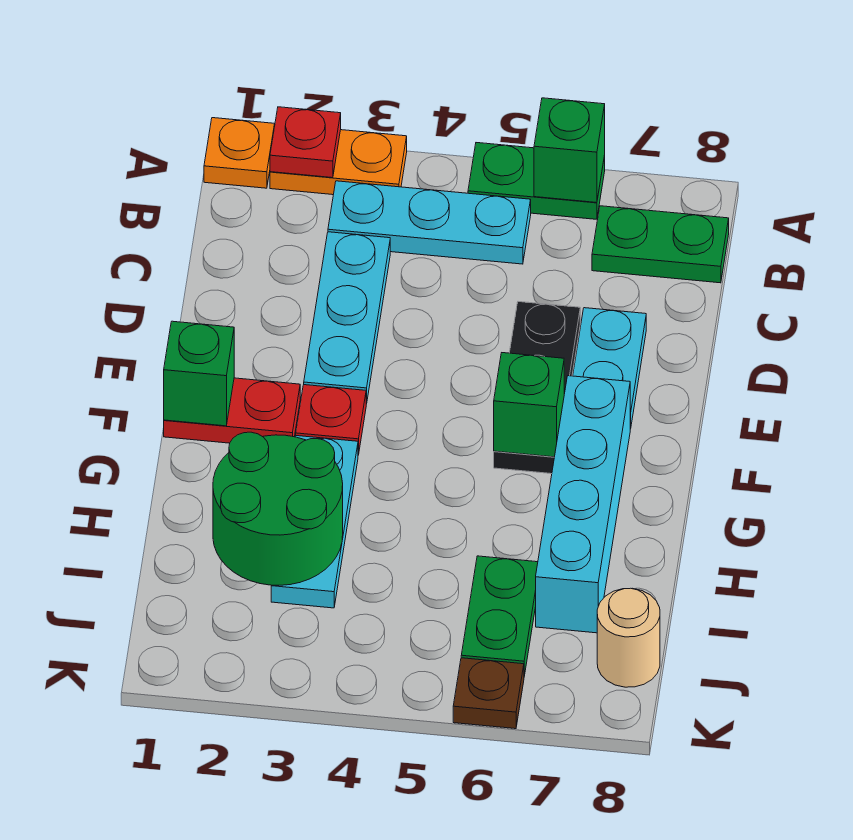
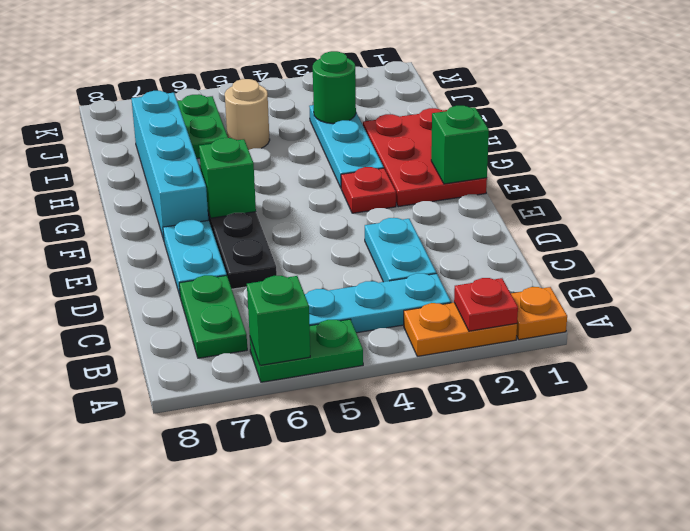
green plate B7:B8 level 1 -> green plate B7:C7 level 1
cyan plate C3:E3 level 1 -> cyan plate C3:D3 level 1
red plate F1:F2 level 1 -> red plate F1:H2 level 1
green round brick H2:I3 level 2 -> green round brick I3 level 2
tan round brick J8 level 1 -> tan round brick I5 level 1
brown plate K6 level 1 -> none

